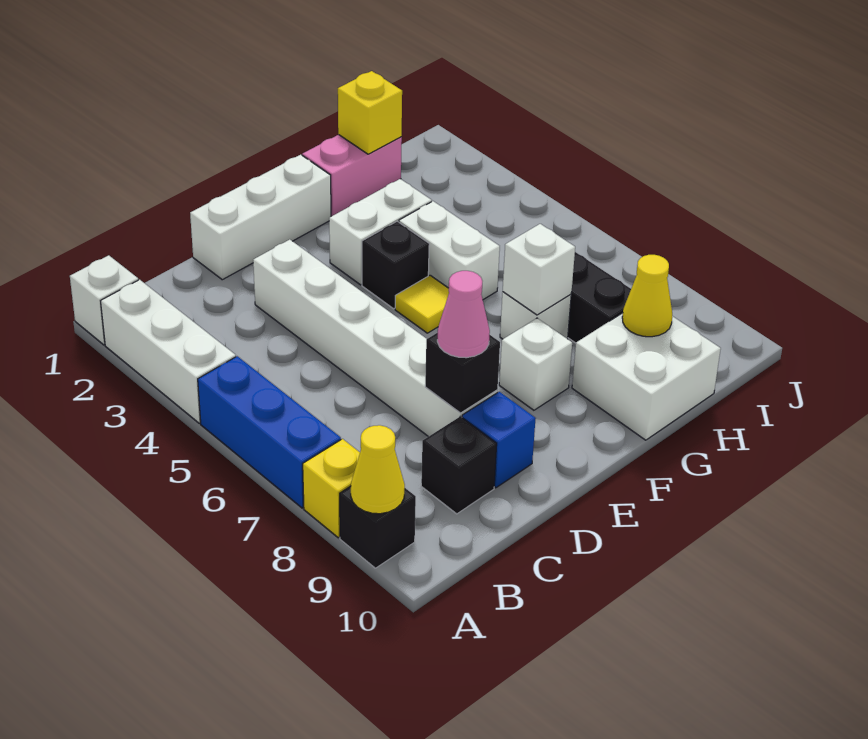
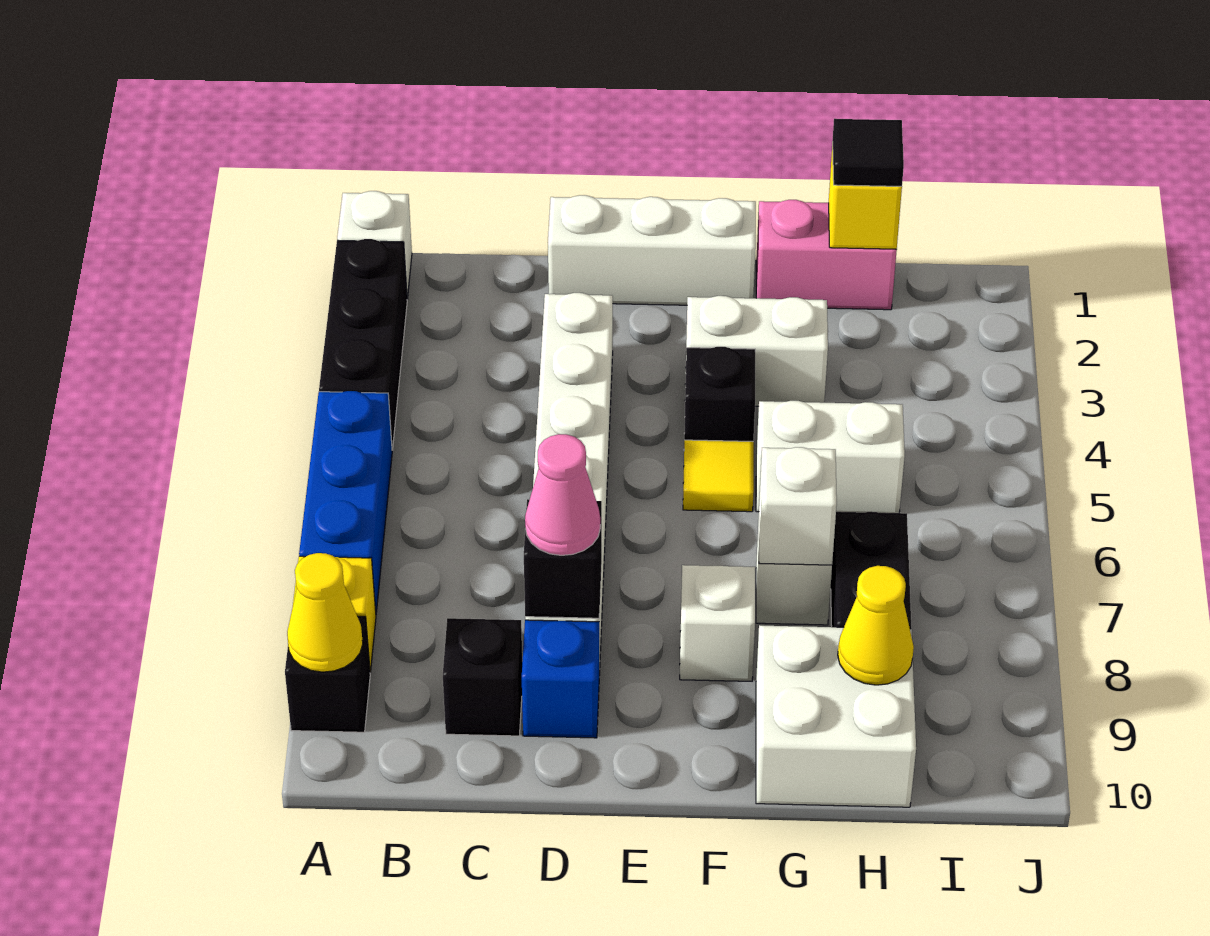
white brick A2:A4 level 1 -> black brick A2:A4 level 1
white brick G4:G5 level 1 -> white brick G5:H5 level 1
none -> black tile H1 level 3

